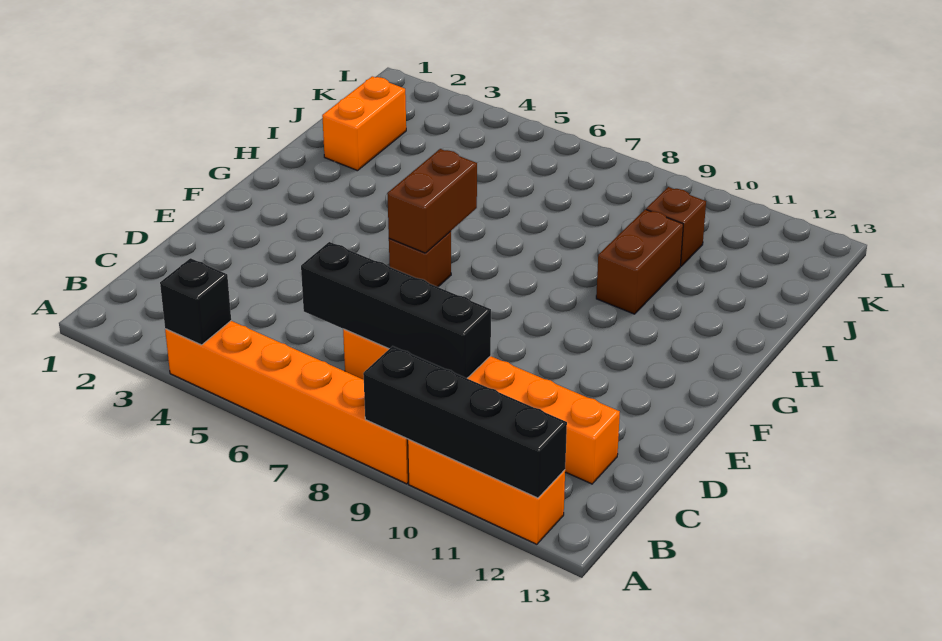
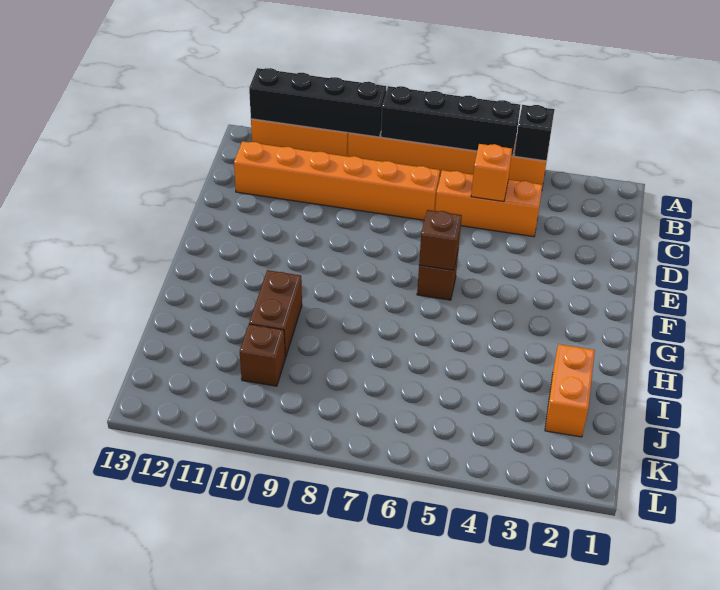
none -> orange brick C4:C6 level 1
none -> orange brick C5 level 2
black brick C6:C9 level 2 -> black brick A5:A8 level 2
brown brick F6:G6 level 2 -> brown brick F6 level 2

